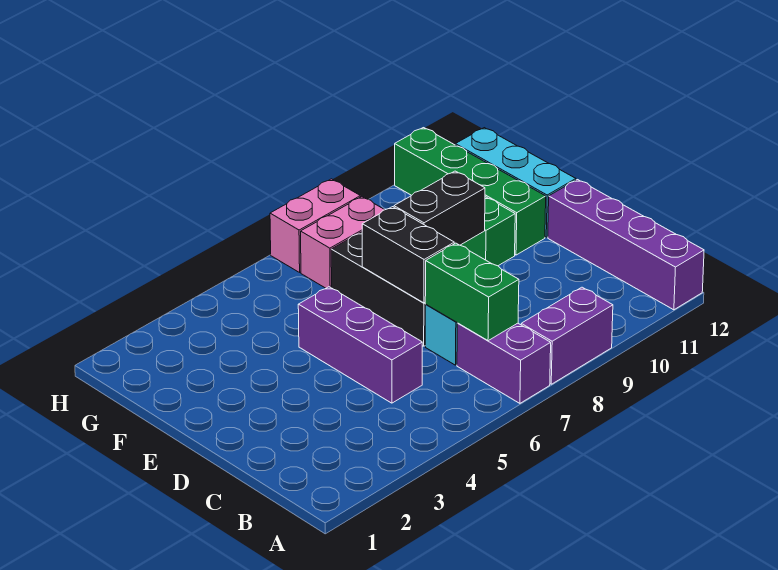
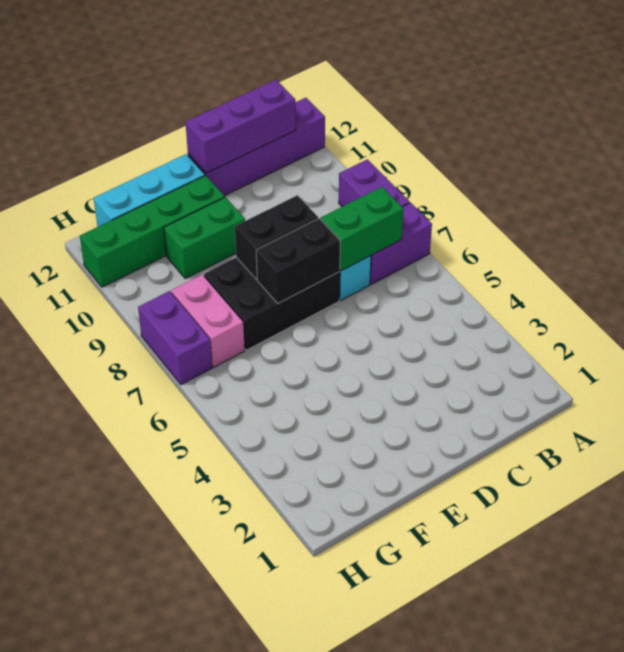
purple brick C5:E5 level 1 -> purple brick B12:D12 level 2
black brick E8:E9 level 2 -> black brick D8:E8 level 2
pink brick H7:H8 level 1 -> purple brick H7:H8 level 1

